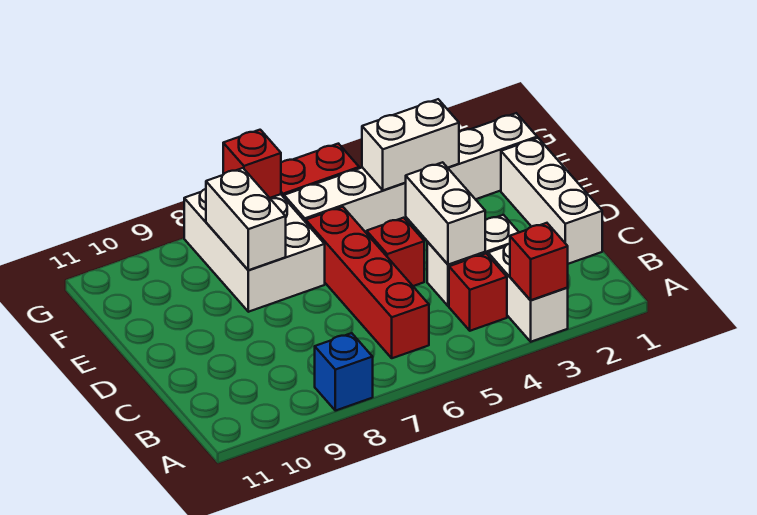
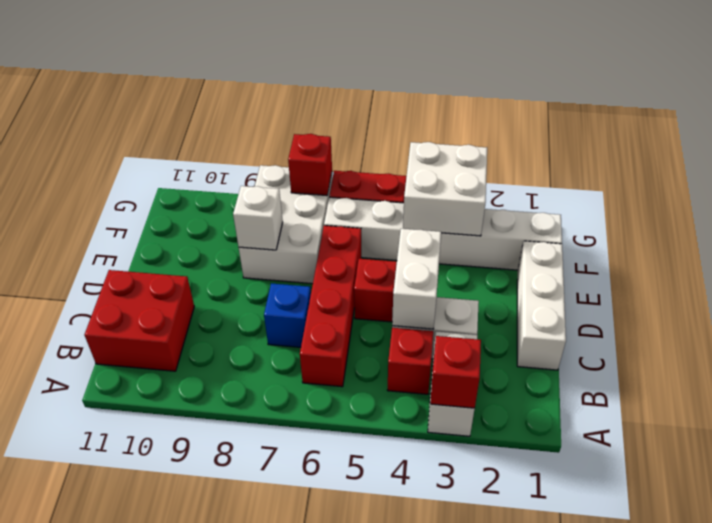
blue brick A8 level 1 -> blue brick C7 level 1
none -> red brick B10:C11 level 1
white brick E8:F8 level 2 -> white brick E8 level 2
white brick F3:F4 level 2 -> white brick F3:G4 level 2

